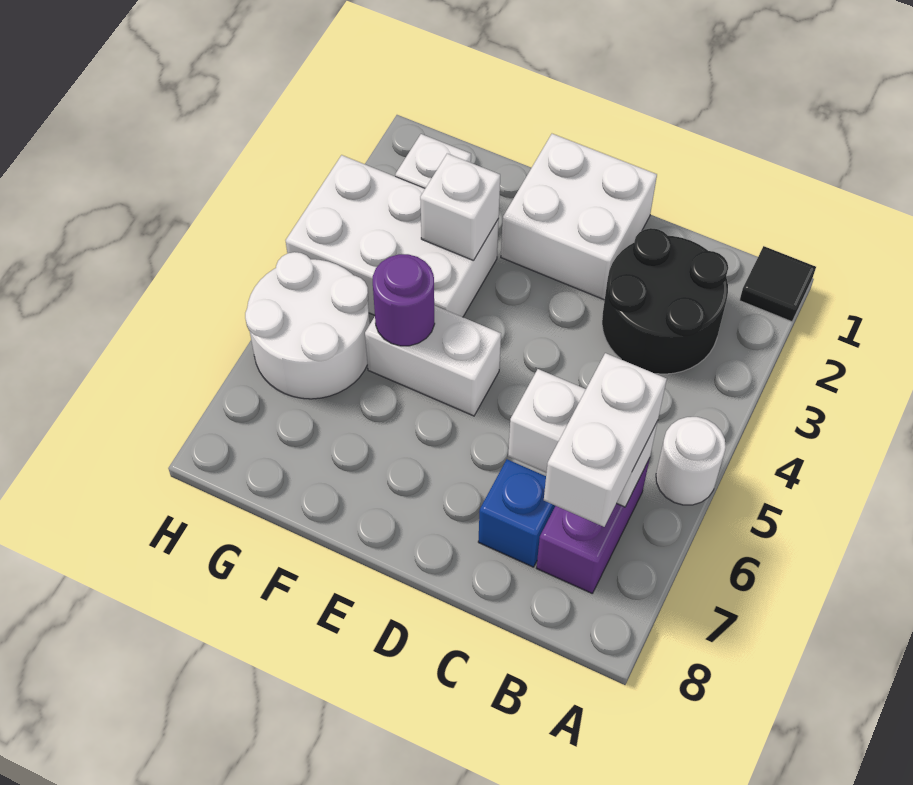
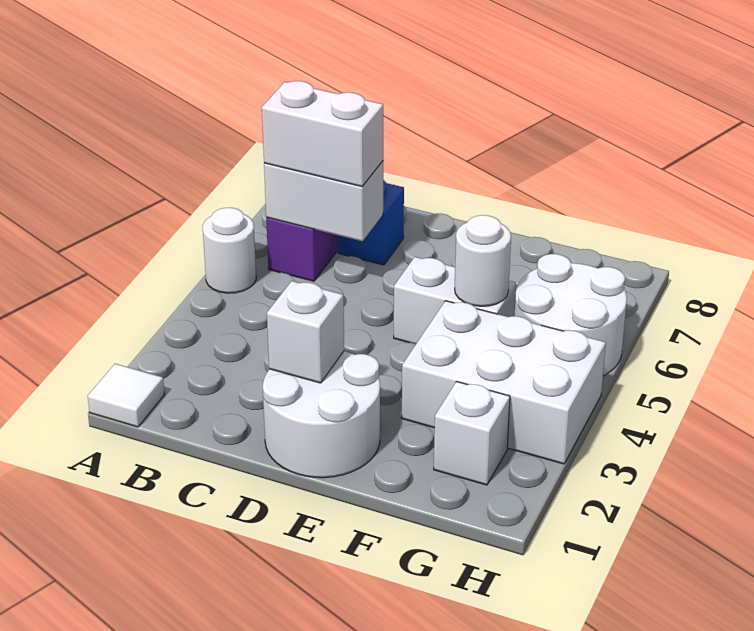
black tile A1 level 1 -> white tile A1 level 1
black round brick B2:C3 level 1 -> none
white brick B6:B7 level 3 -> white brick B6:C6 level 3
white brick D1:E2 level 1 -> white round brick D1:E2 level 1
white brick F3 level 2 -> white brick D2 level 2
purple round brick F5 level 2 -> white round brick F5 level 2

